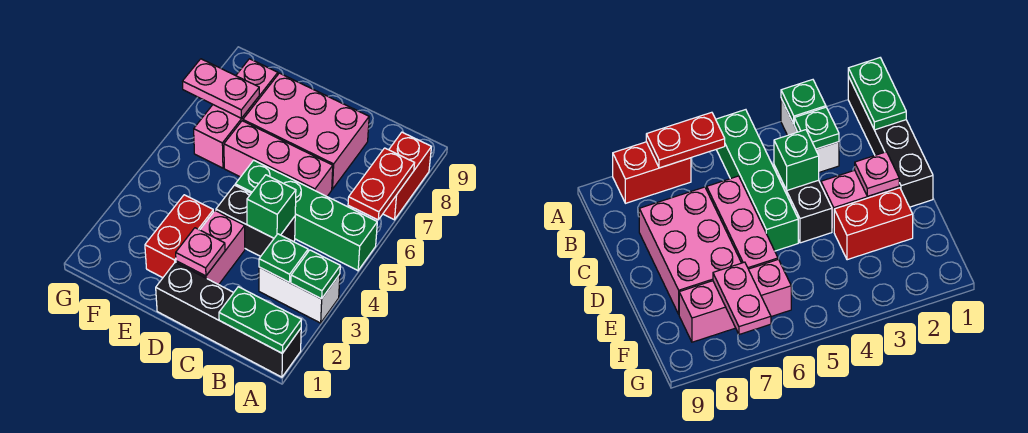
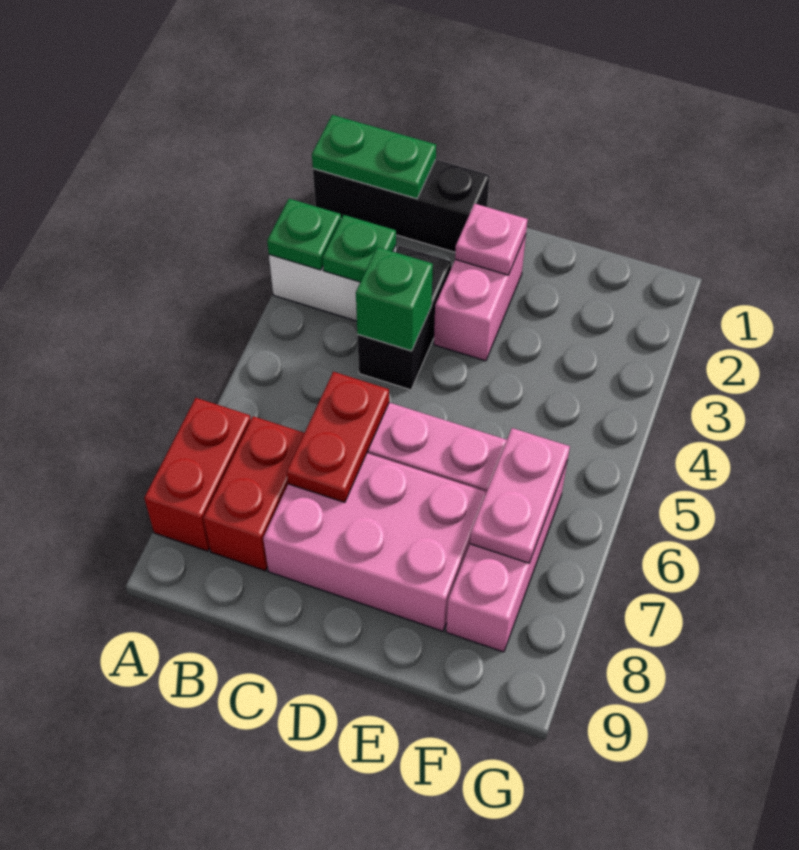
black brick A1:D1 level 1 -> black brick A1:C1 level 1
green brick A5:D5 level 1 -> none
red plate A6:A7 level 2 -> red plate C6:C7 level 2
black brick C4:D4 level 1 -> black brick C3:C4 level 1
red brick E2:E3 level 1 -> red brick B7:B8 level 1
pink plate F7:G7 level 2 -> pink plate F6:F7 level 2

